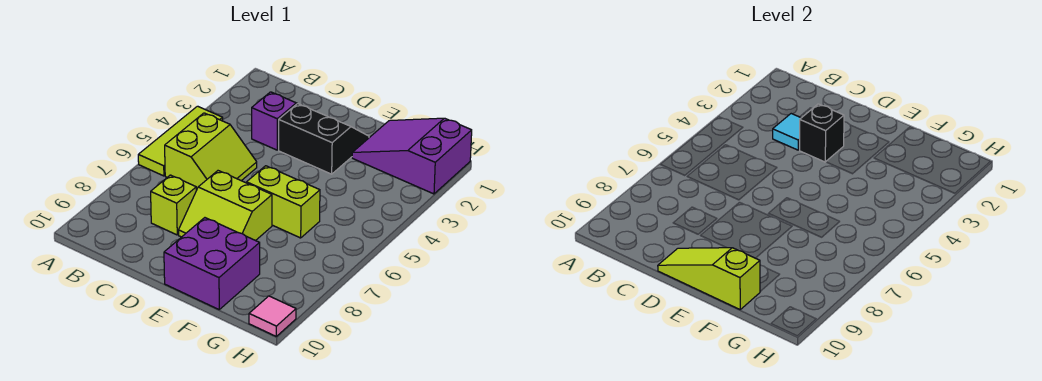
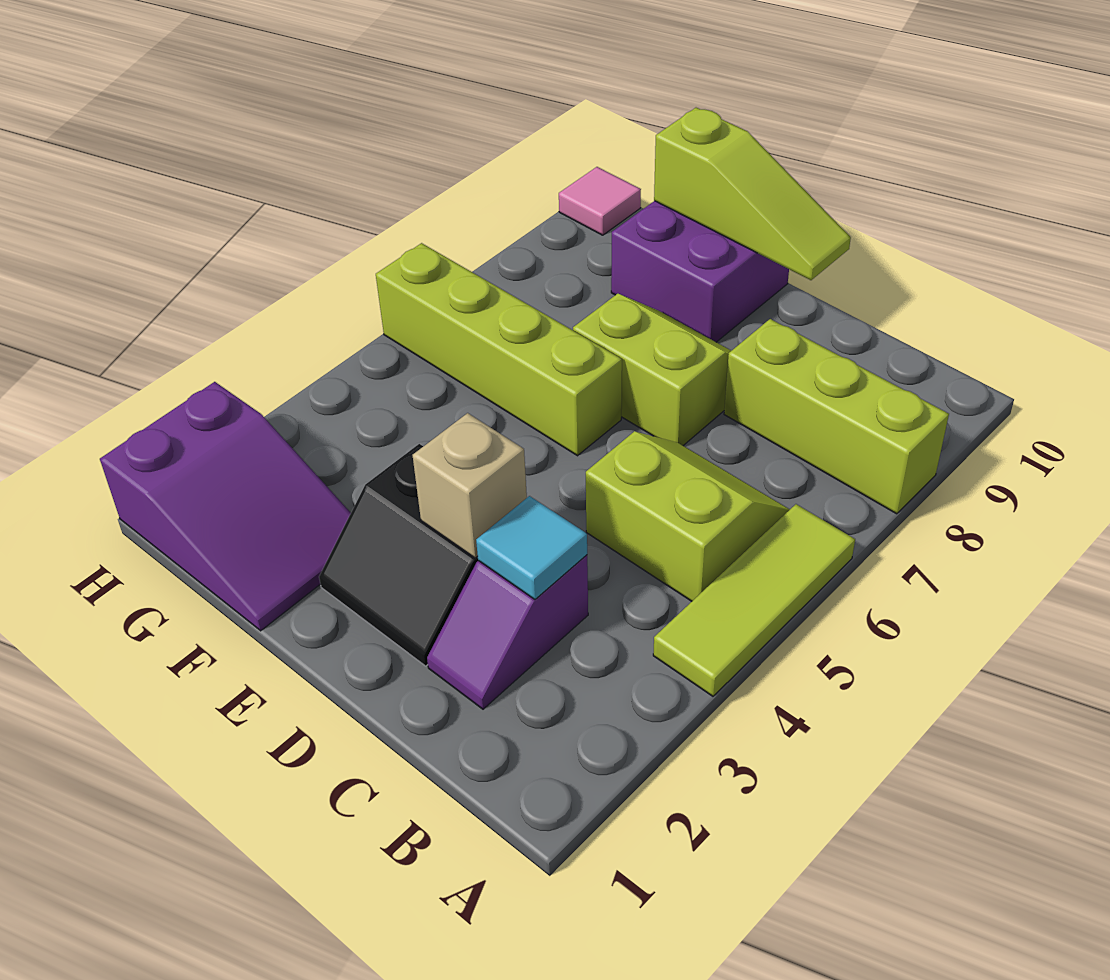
lime slope B5:C6 level 1 top B -> lime slope B5:C6 level 1 top 5
lime brick C8 level 1 -> lime brick A8:C8 level 1
black brick D3 level 2 -> tan brick D3 level 2
lime brick E6:F6 level 1 -> lime brick E6:H6 level 1

